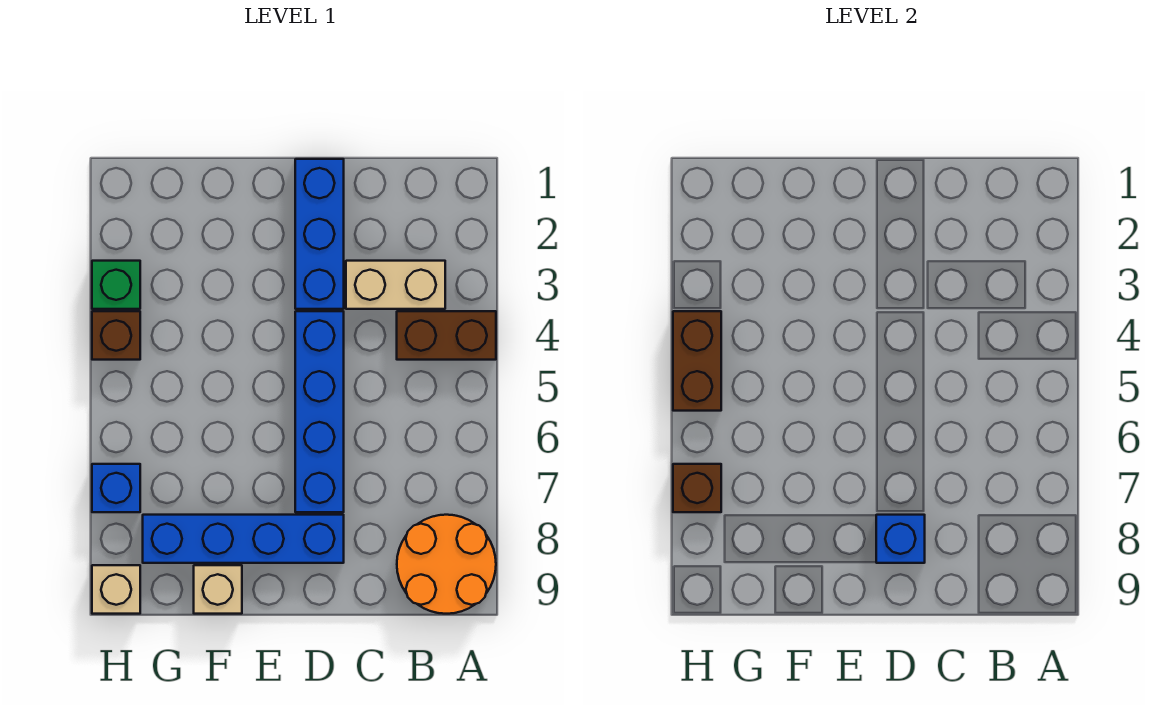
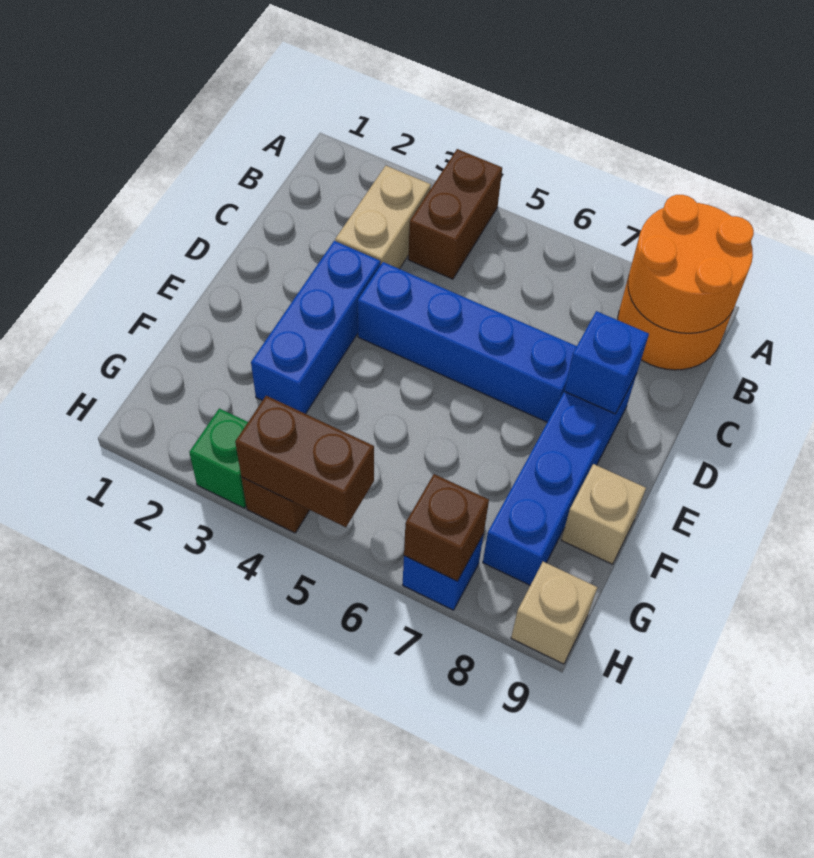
none -> orange round brick A8:B9 level 2
blue brick D1:D3 level 1 -> blue brick D3:F3 level 1

